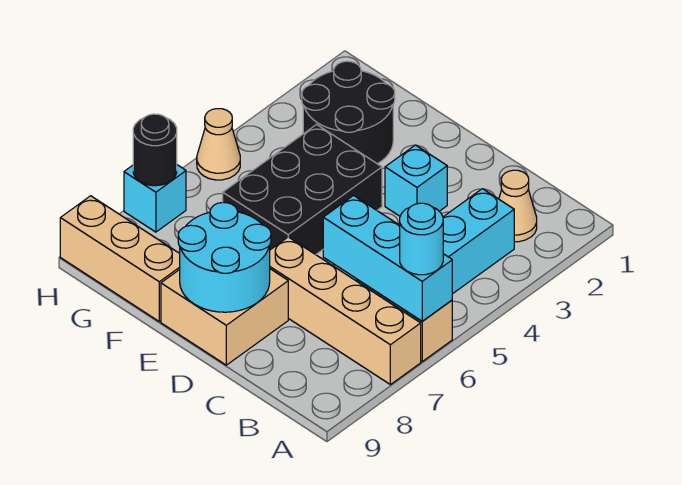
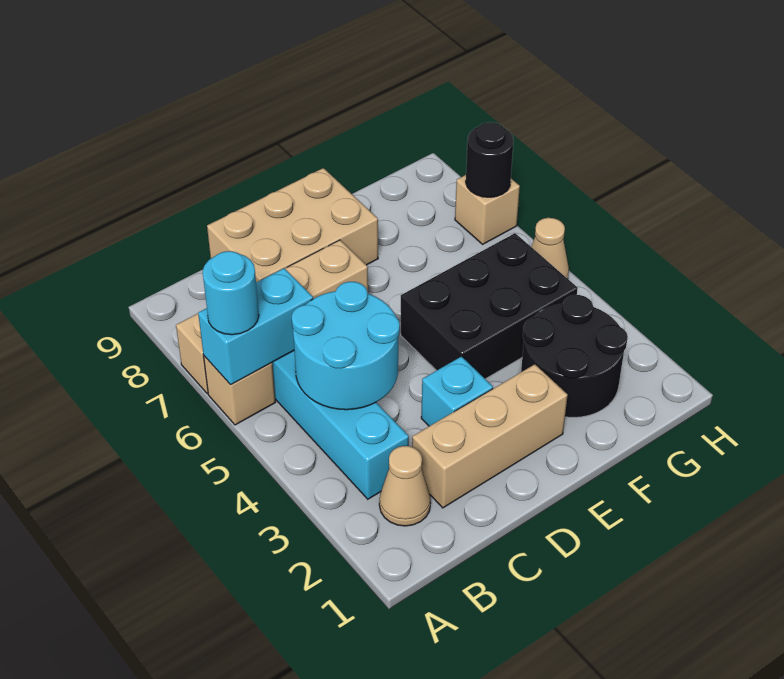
cyan brick A6:C6 level 2 -> cyan brick A6:B6 level 2
tan brick D8:E9 level 1 -> tan brick C8:E9 level 1
cyan round brick D8:E9 level 2 -> cyan round brick B4:C5 level 2
black brick E4:F6 level 1 -> black brick E4:G5 level 1
tan brick F9:H9 level 1 -> tan brick C2:E2 level 1
cyan brick H7 level 1 -> tan brick H7 level 1

